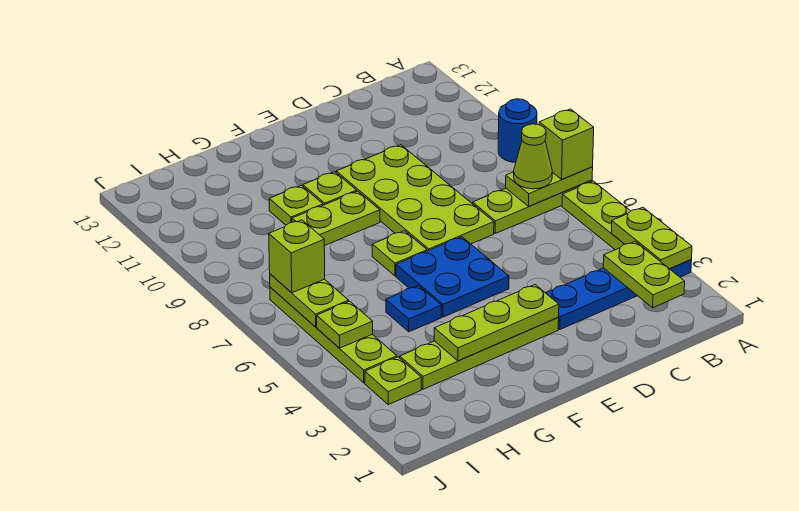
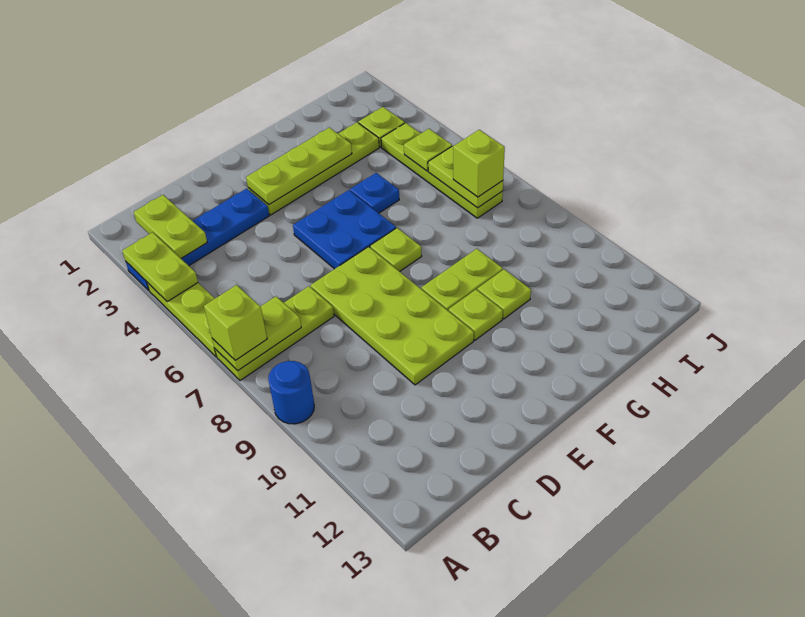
lime cone B7 level 3 -> none

